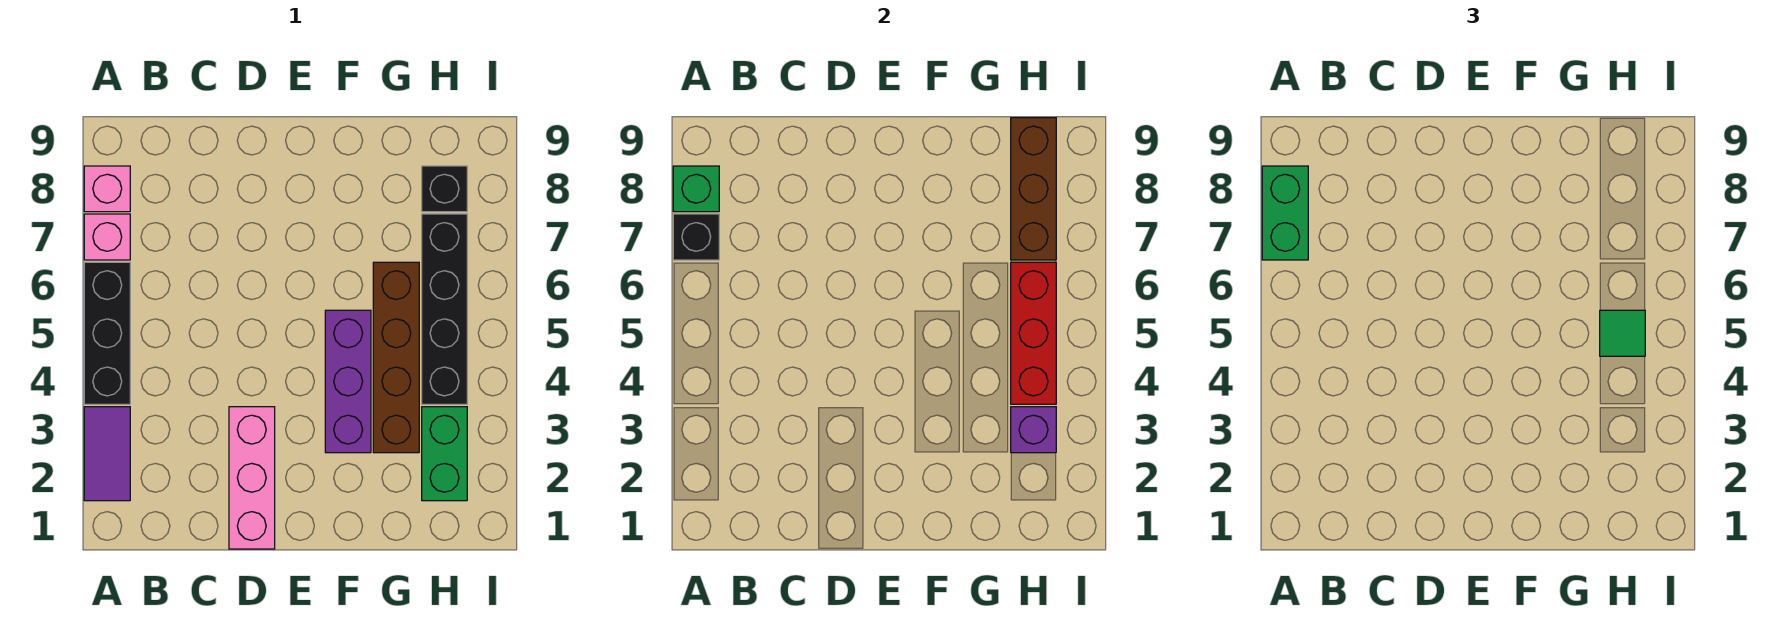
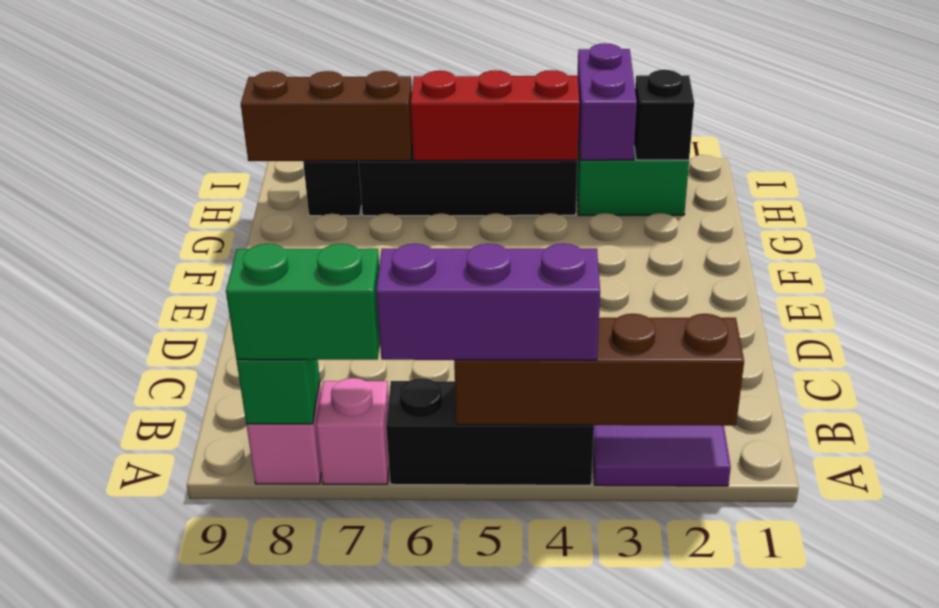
black brick A7 level 2 -> black brick H2 level 2
pink brick D1:D3 level 1 -> none
purple brick F3:F5 level 1 -> purple brick A4:A6 level 3
brown brick G3:G6 level 1 -> brown brick A2:A5 level 2
purple brick H3 level 2 -> purple brick H3:I3 level 2
green tile H5 level 3 -> none

